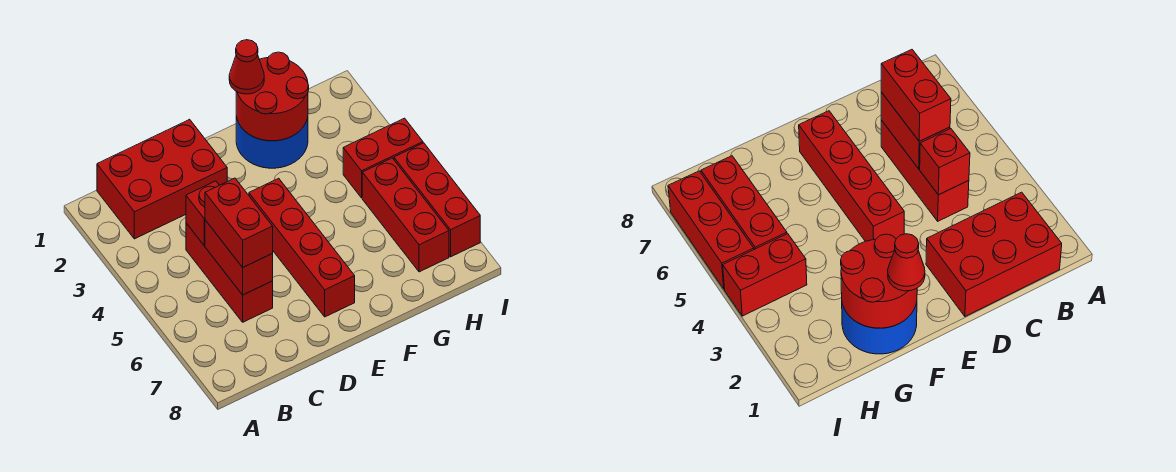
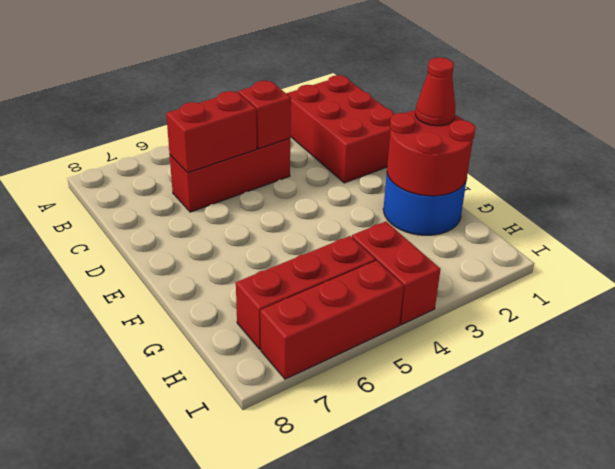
red brick C5:C6 level 3 -> none
red brick E4:E7 level 1 -> none

